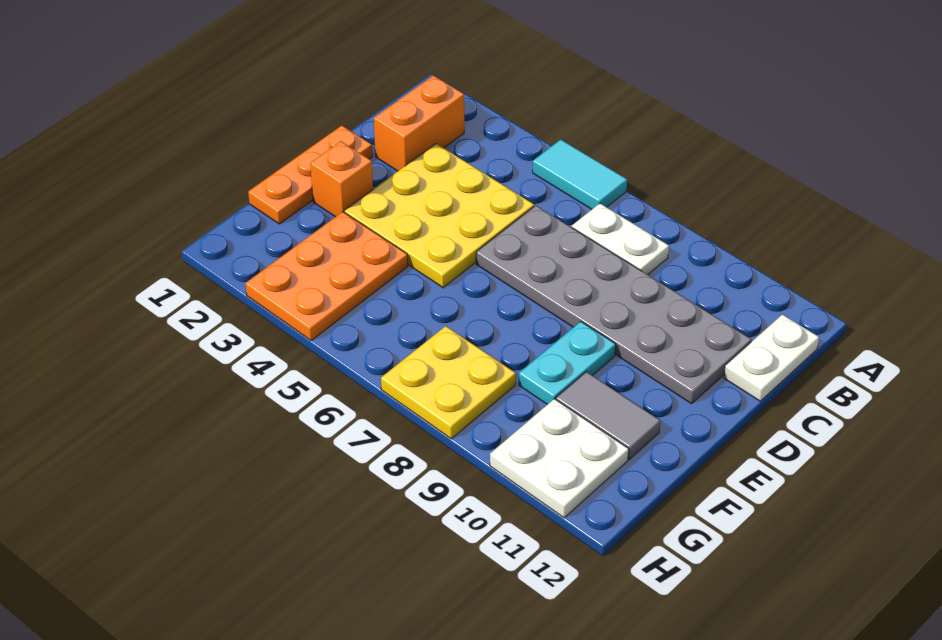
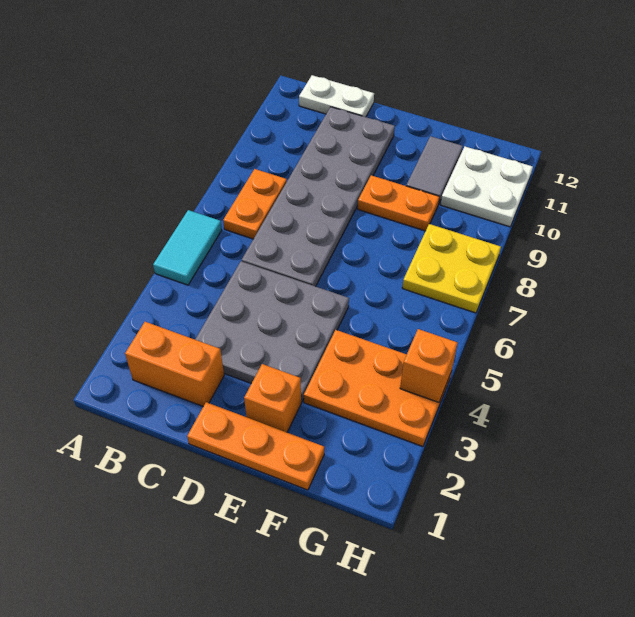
white plate B7:B8 level 1 -> orange plate B7:B8 level 1
yellow plate C3:E5 level 1 -> grey plate C3:E5 level 1
cyan plate E9:F9 level 1 -> orange plate E9:F9 level 1
none -> orange brick H4 level 2

